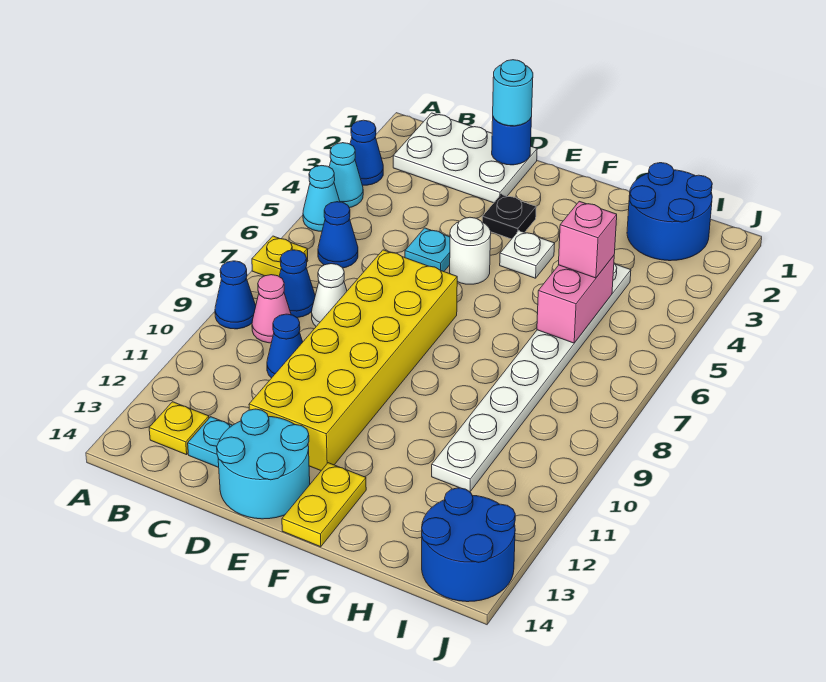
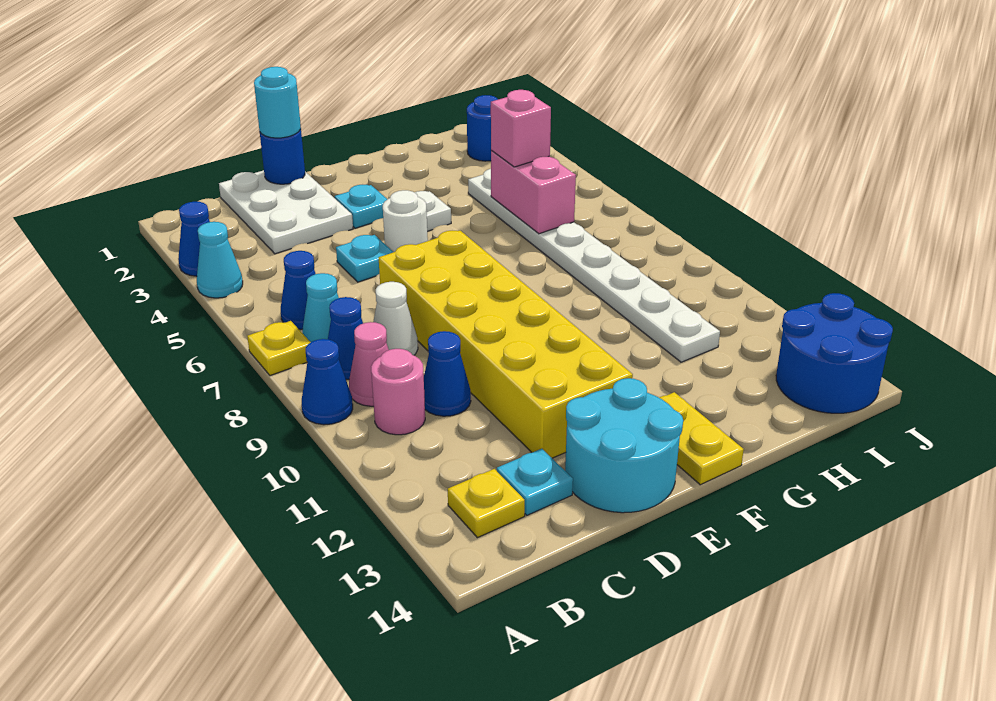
cyan cone A5 level 1 -> cyan cone B7 level 1
white plate B1:D2 level 1 -> white plate C1:D3 level 1
none -> pink round brick B10 level 1
black plate E3 level 1 -> cyan plate E3 level 1
blue round brick H1:I2 level 1 -> blue round brick I2 level 1

